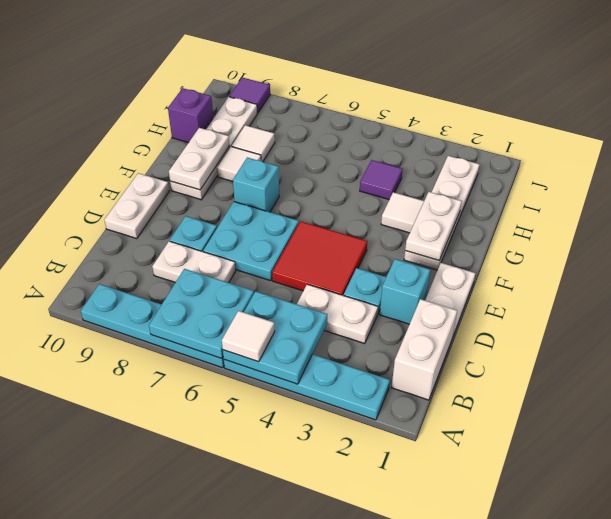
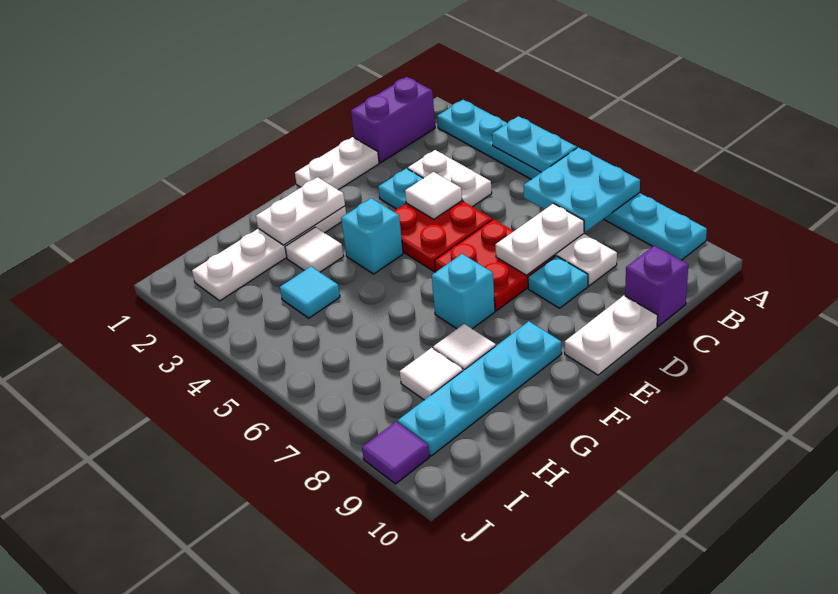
cyan plate A4:B5 level 2 -> cyan plate A4:A5 level 2
white tile A5 level 3 -> white tile D4 level 2
white brick B1:C1 level 1 -> purple brick B1:C1 level 1
cyan brick D2 level 1 -> cyan brick F4 level 1
red tile D4:E5 level 1 -> red plate D4:E5 level 1
cyan plate D6:E7 level 1 -> red plate D6:E7 level 1
white plate F9:I9 level 1 -> cyan plate F9:I9 level 1
white plate F9:G9 level 2 -> white plate C7:D7 level 2
purple tile H4 level 1 -> cyan tile H4 level 1
purple brick H10 level 1 -> purple brick C10 level 1

